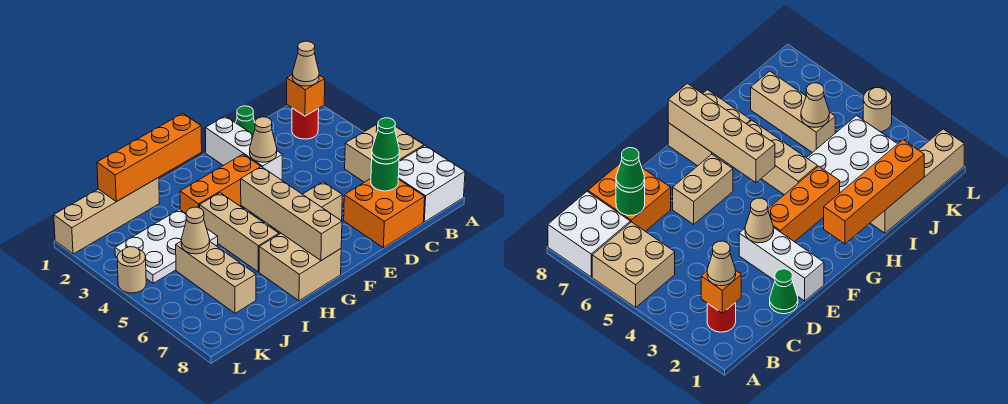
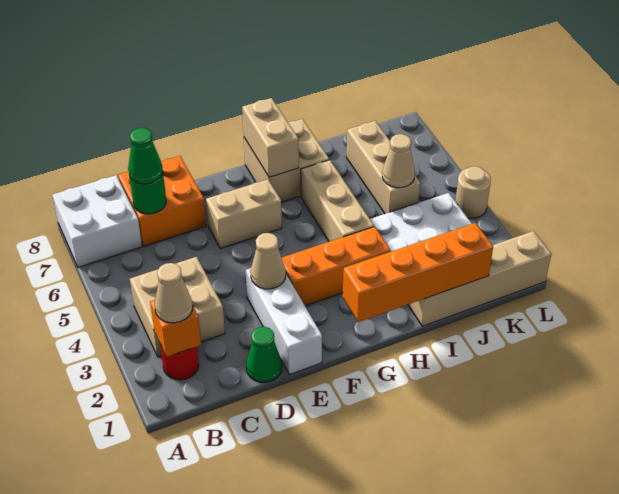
tan brick A5:B6 level 1 -> tan brick B3:C4 level 1
tan brick G5:G8 level 2 -> tan brick G7:G8 level 2

